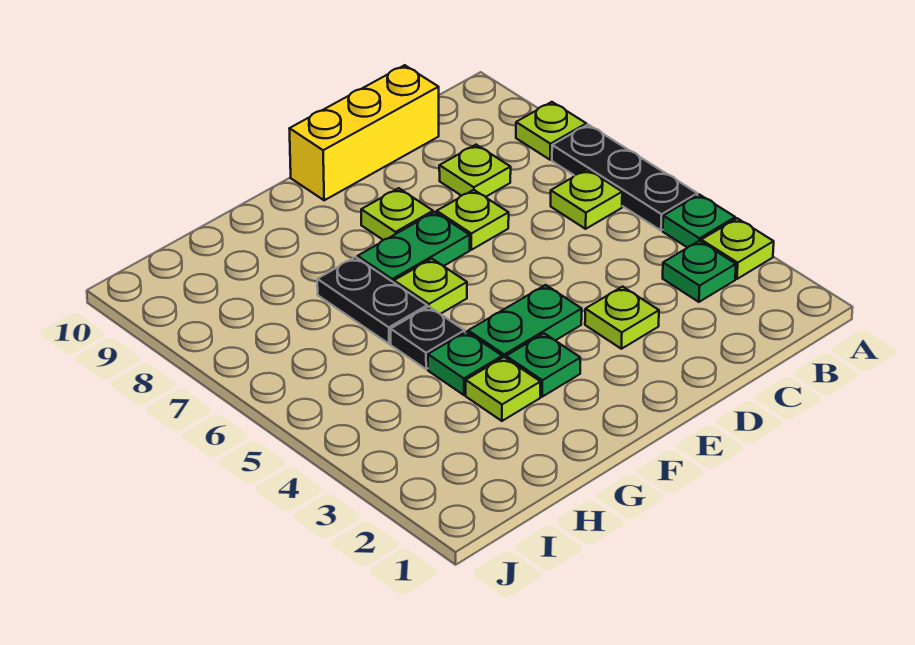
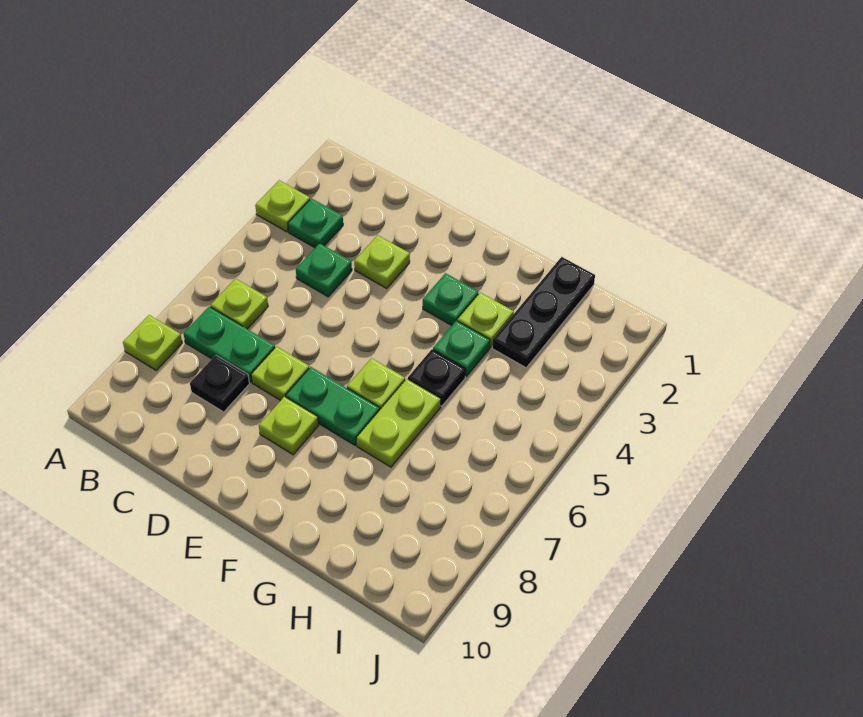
green plate A4 level 1 -> green plate C4 level 1
black plate A5:A7 level 1 -> black plate H1:H3 level 1
lime plate C8 level 1 -> black plate C8 level 1
yellow brick C10:E10 level 1 -> none
green plate E4:F4 level 1 -> green plate B7:C7 level 1
black plate G6:G7 level 1 -> lime plate G6:G7 level 1

